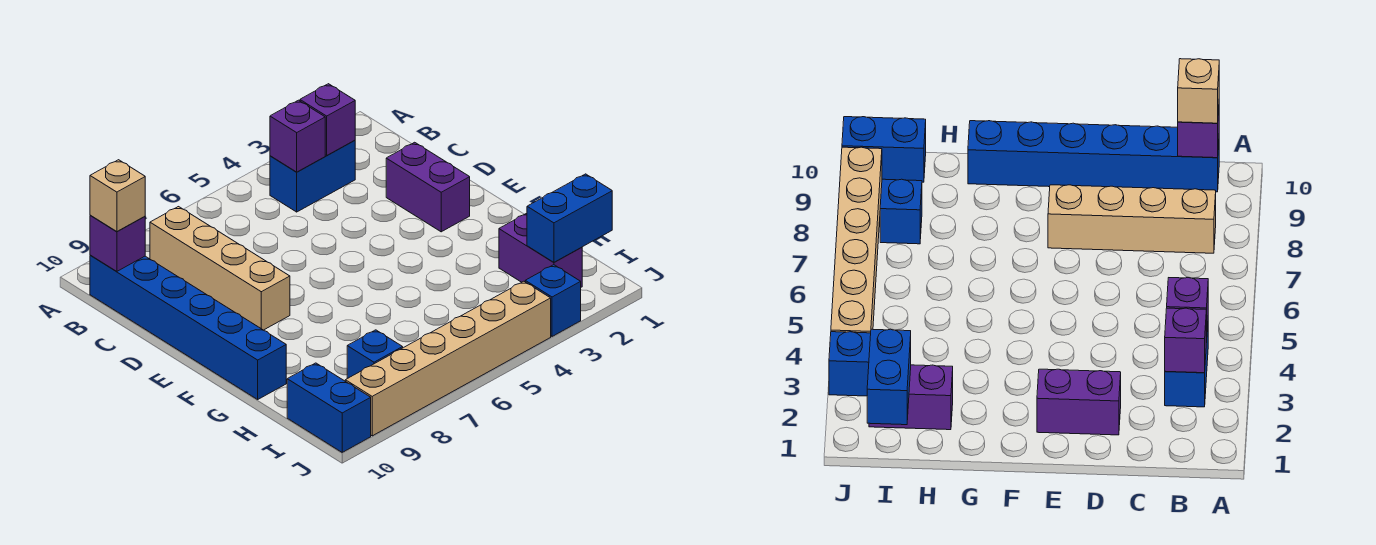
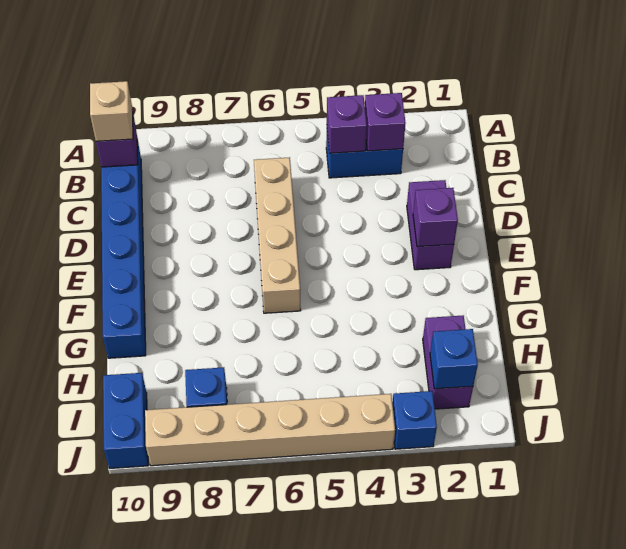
tan brick B8:E8 level 1 -> tan brick C6:F6 level 1
none -> purple brick E2 level 2
blue brick I1:I2 level 2 -> blue brick I2 level 2

